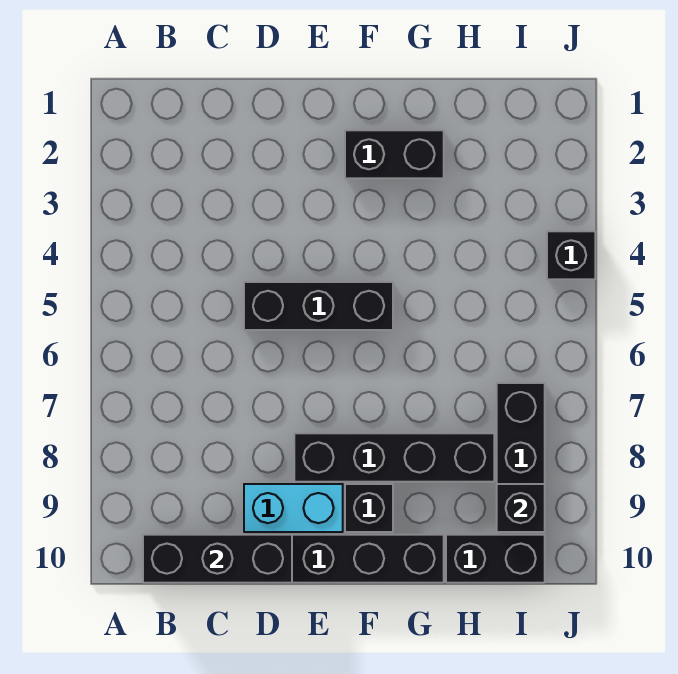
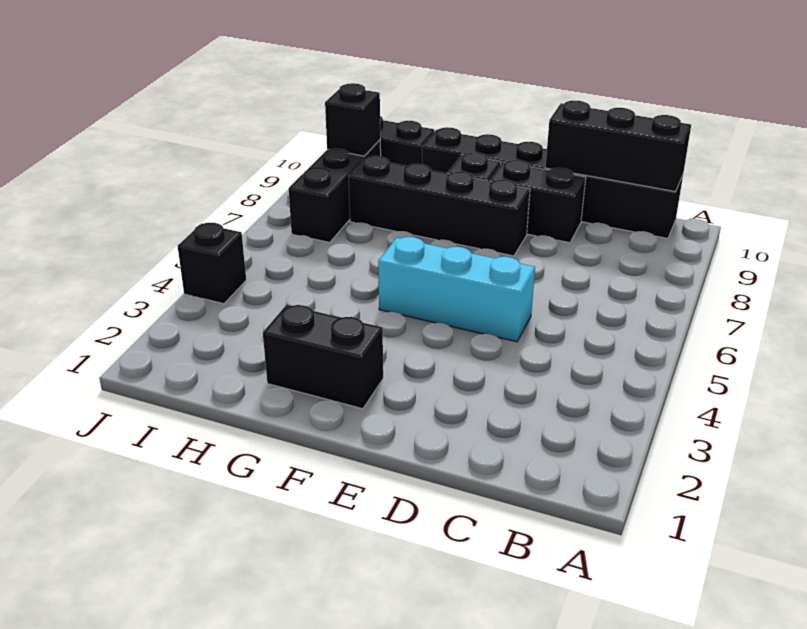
black brick D5:F5 level 1 -> cyan brick D5:F5 level 1
cyan brick D9:E9 level 1 -> black brick D9:E9 level 1

